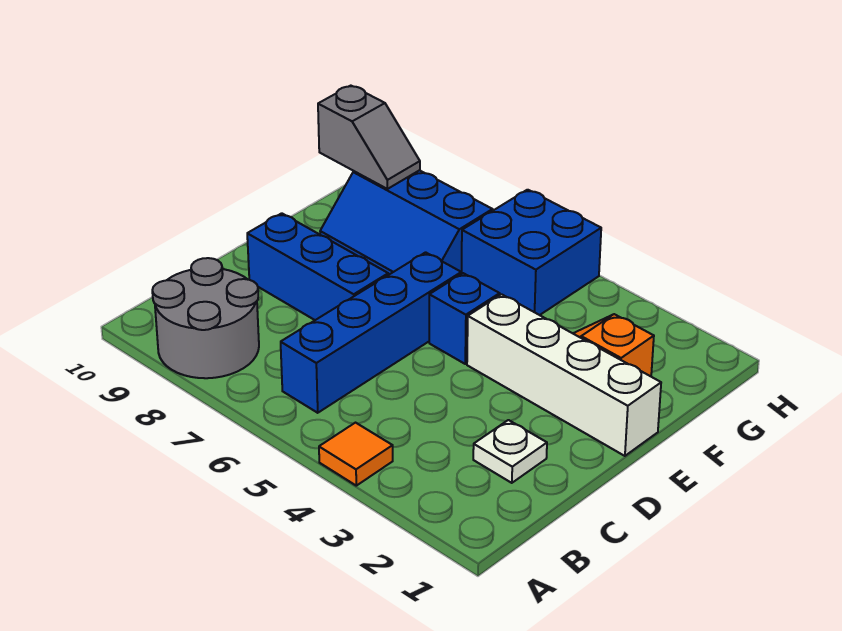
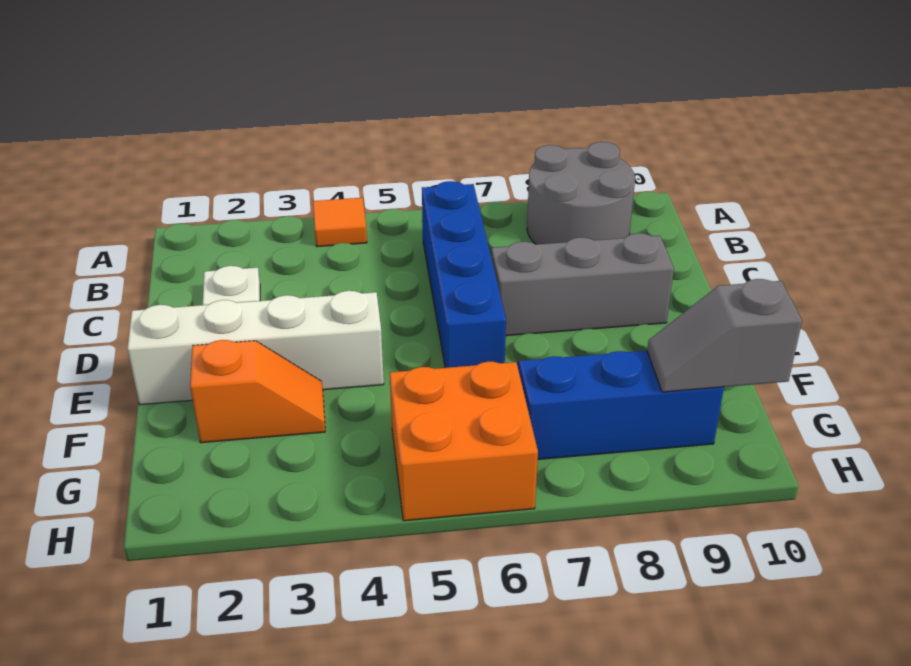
blue brick D7:D9 level 1 -> grey brick D7:D9 level 1
blue brick E5 level 1 -> none
blue brick G5:H6 level 1 -> orange brick G5:H6 level 1

